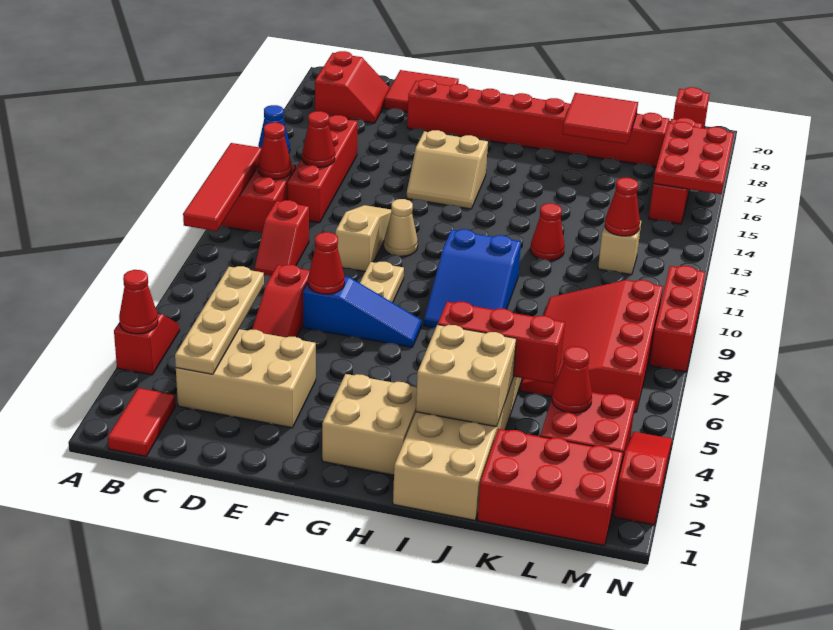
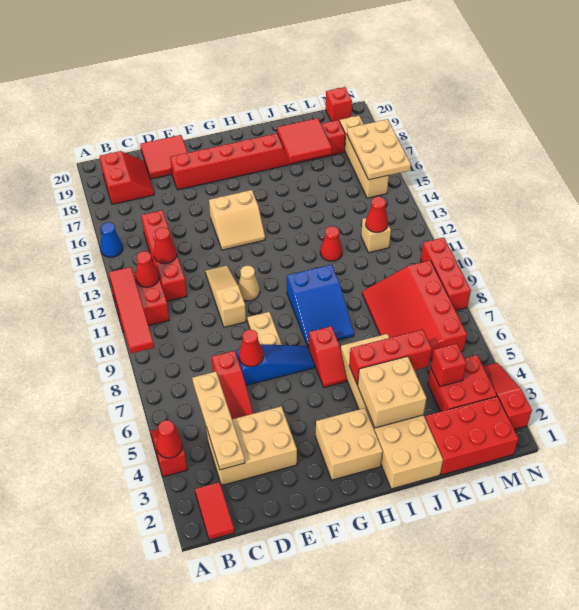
red slope C9:C10 level 1 top 10 -> red slope H6:H7 level 1 top 7
red cone L4 level 2 -> red brick L4 level 2
red brick M15:M18 level 1 -> tan brick M15:M18 level 1
red plate M15:N17 level 2 -> tan plate M15:N17 level 2

